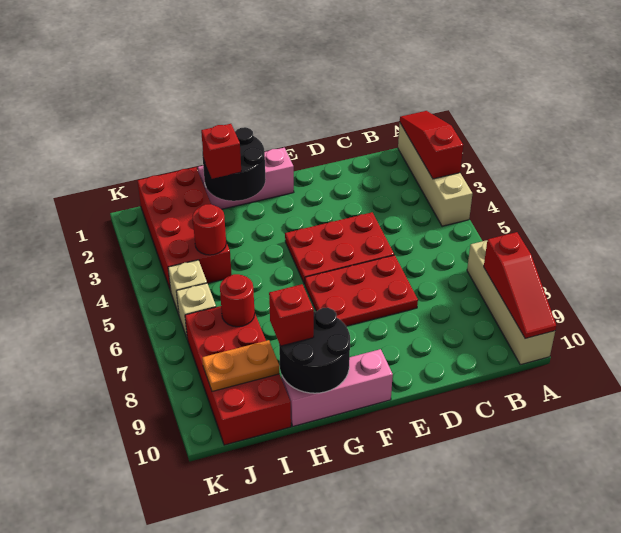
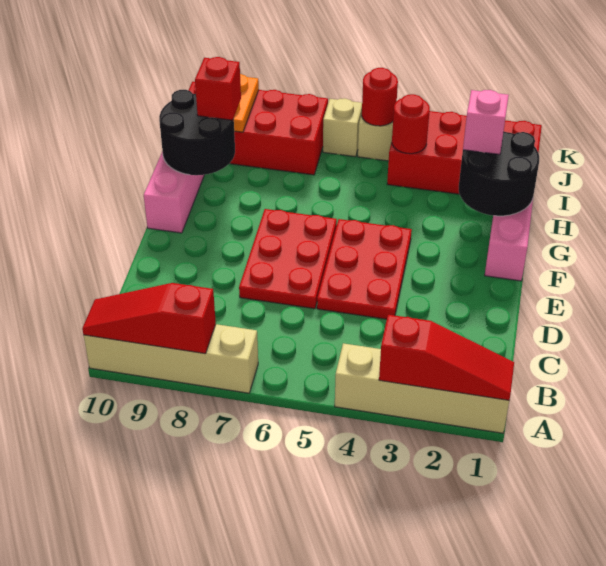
red brick H2 level 3 -> pink brick H2 level 3
red round brick I7 level 2 -> red round brick J5 level 2

